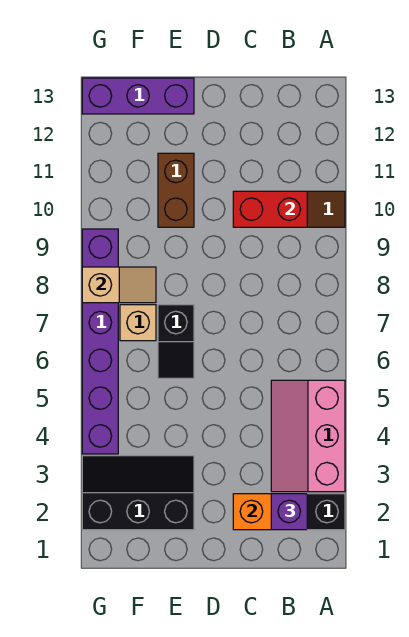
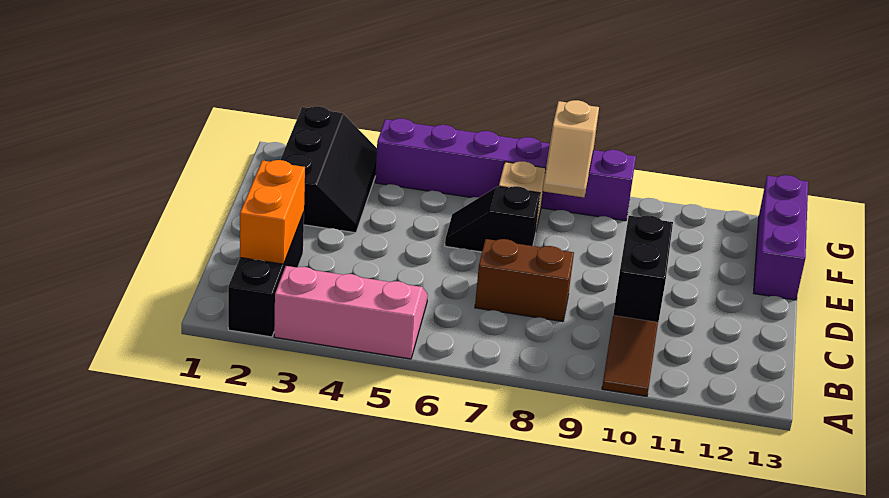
purple brick B2 level 3 -> none
red brick B10:C10 level 2 -> black brick B10:C10 level 2
brown brick E10:E11 level 1 -> brown brick C7:C8 level 1

